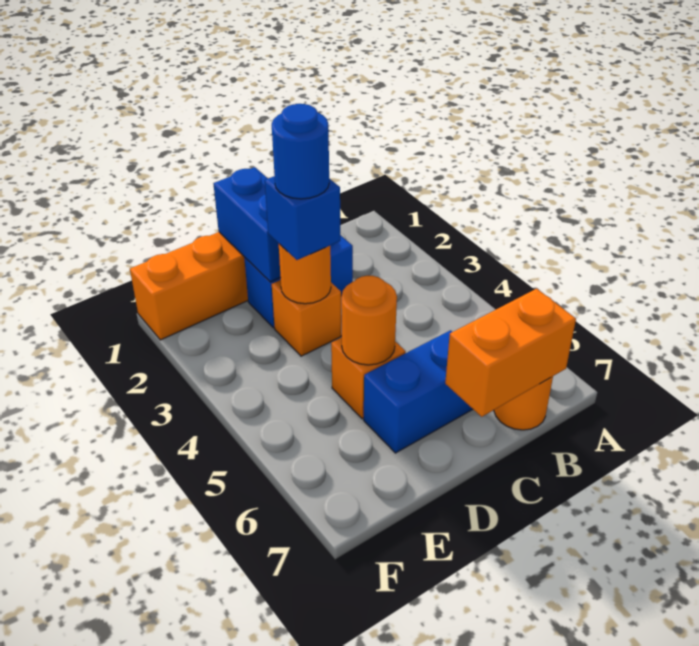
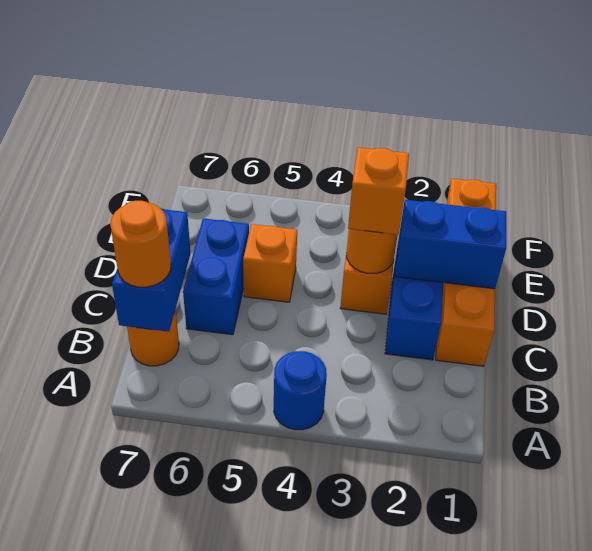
orange brick B7:C7 level 2 -> blue brick B7:C7 level 2
blue brick D3 level 3 -> orange brick D3 level 3
blue round brick D3 level 4 -> blue round brick A4 level 1
orange round brick D5 level 2 -> orange round brick B7 level 3

